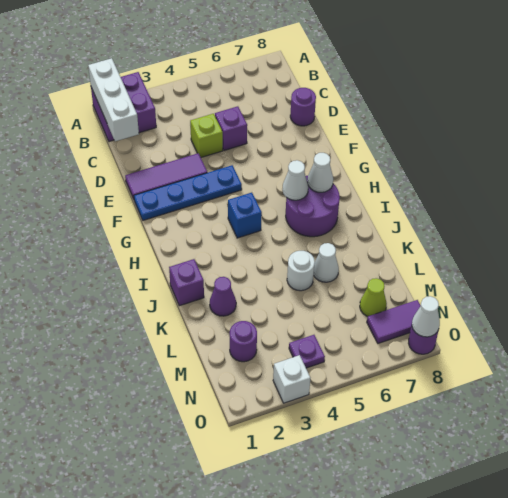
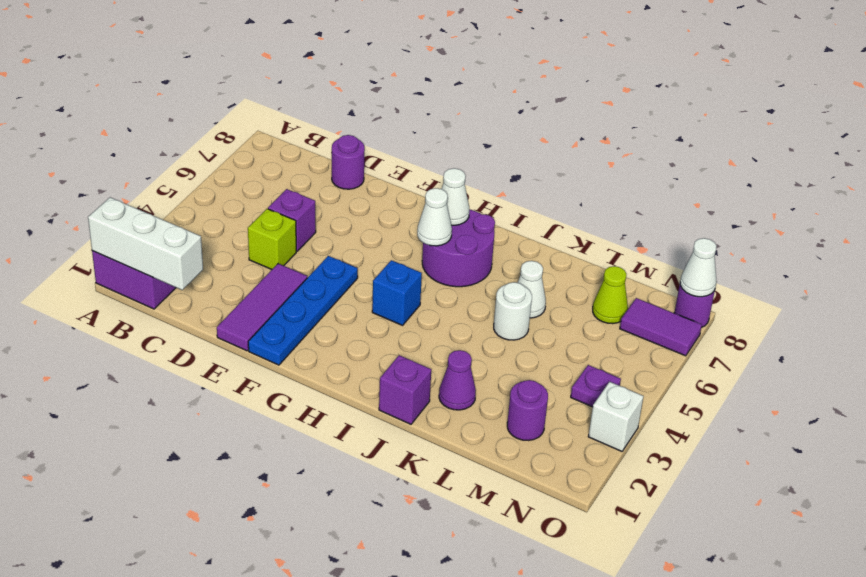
purple tile N7:N8 level 1 -> purple tile N7:O7 level 1

